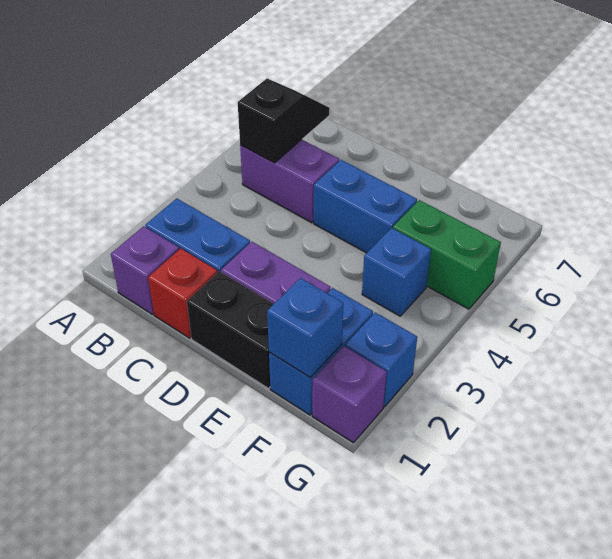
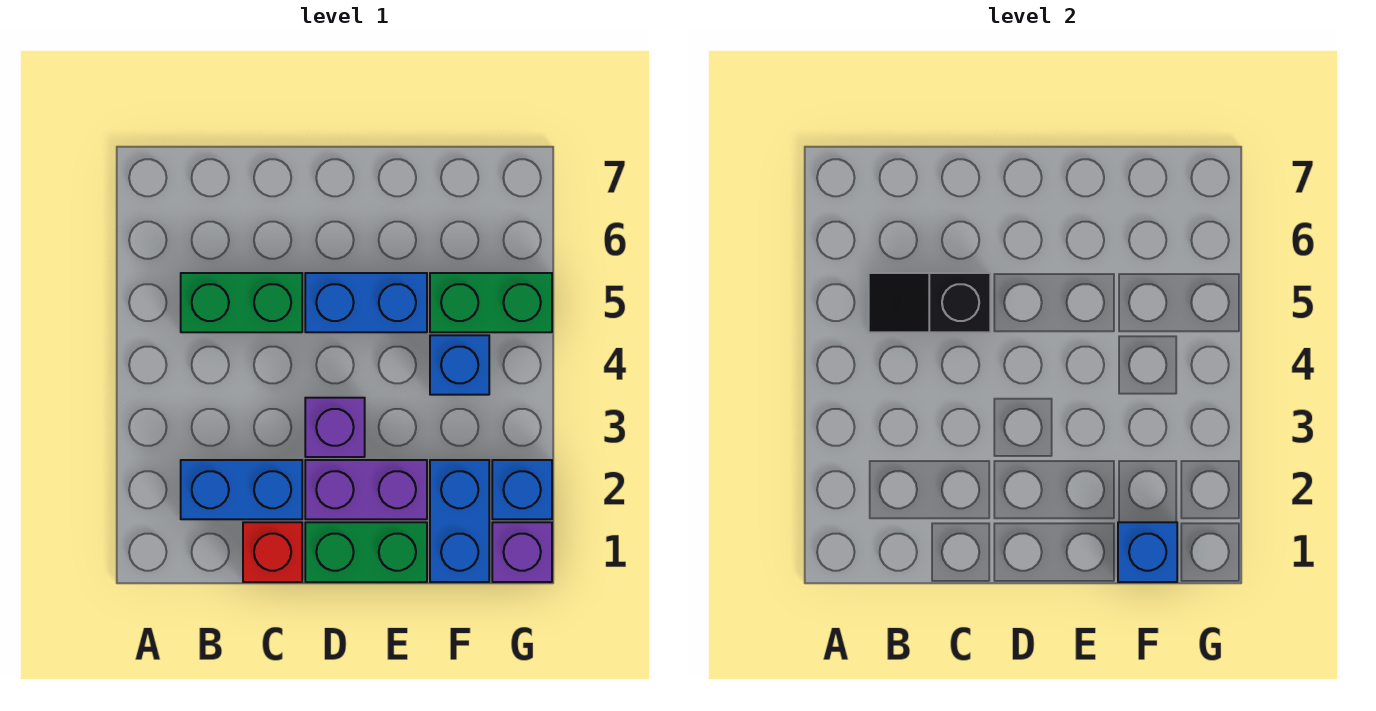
purple brick B1 level 1 -> purple brick D3 level 1
purple brick B5:C5 level 1 -> green brick B5:C5 level 1
black slope B5:B6 level 2 top 5 -> black slope B5:C5 level 2 top C
black brick D1:E1 level 1 -> green brick D1:E1 level 1

